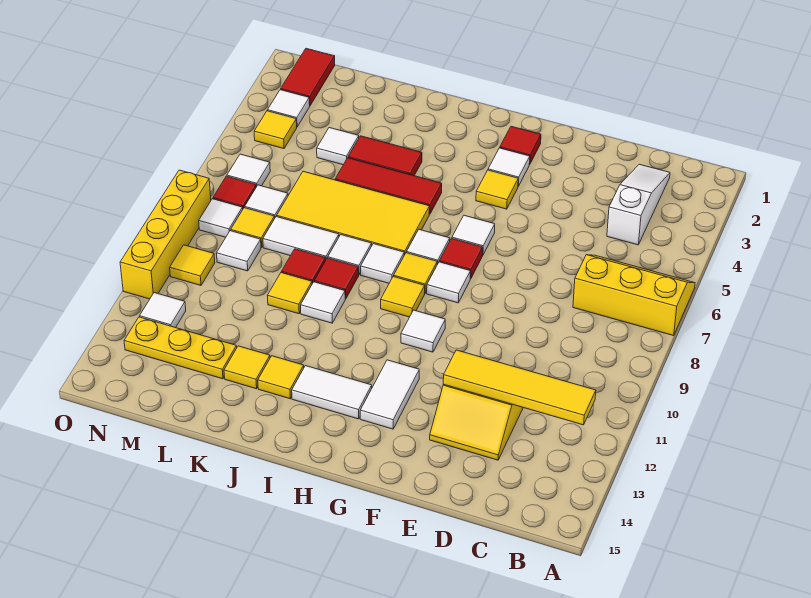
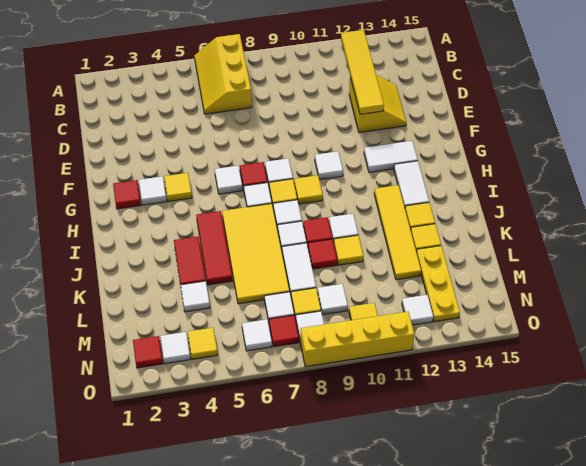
white slope C2:C4 level 1 top 4 -> none
none -> yellow tile I12:L12 level 1
red tile N1:N2 level 1 -> red tile N2 level 1

